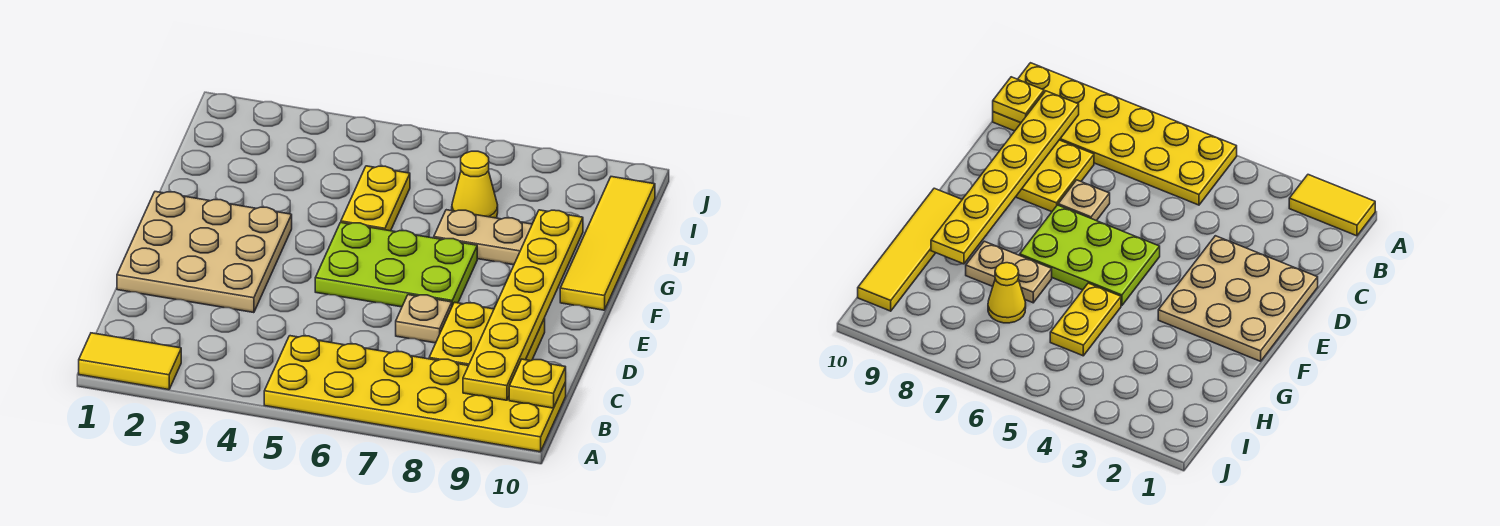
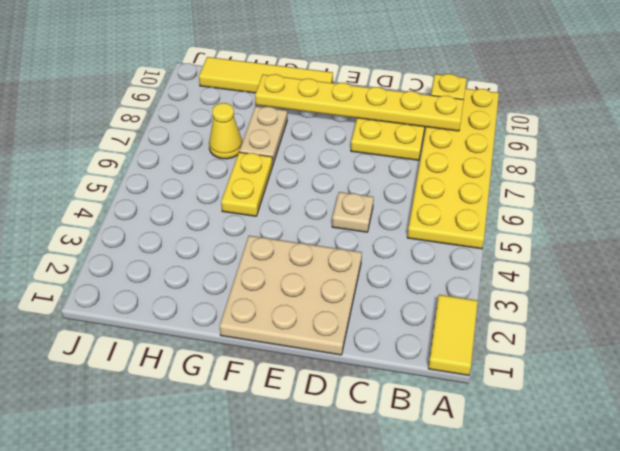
tan plate D7 level 1 -> tan plate D5 level 1
lime plate E5:F7 level 1 -> none
yellow plate G5:H5 level 1 -> yellow plate G5:G6 level 1

